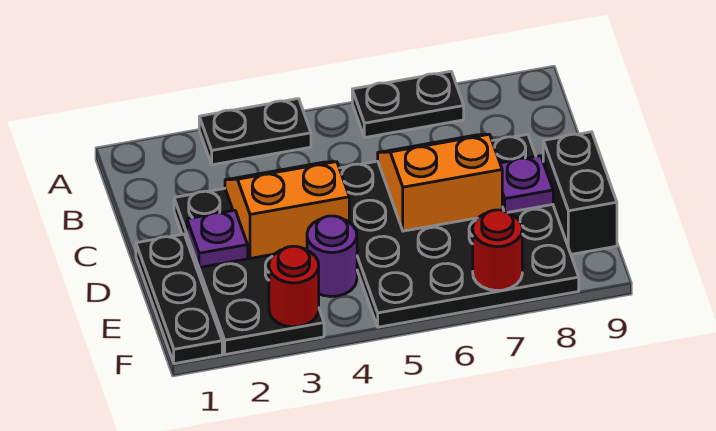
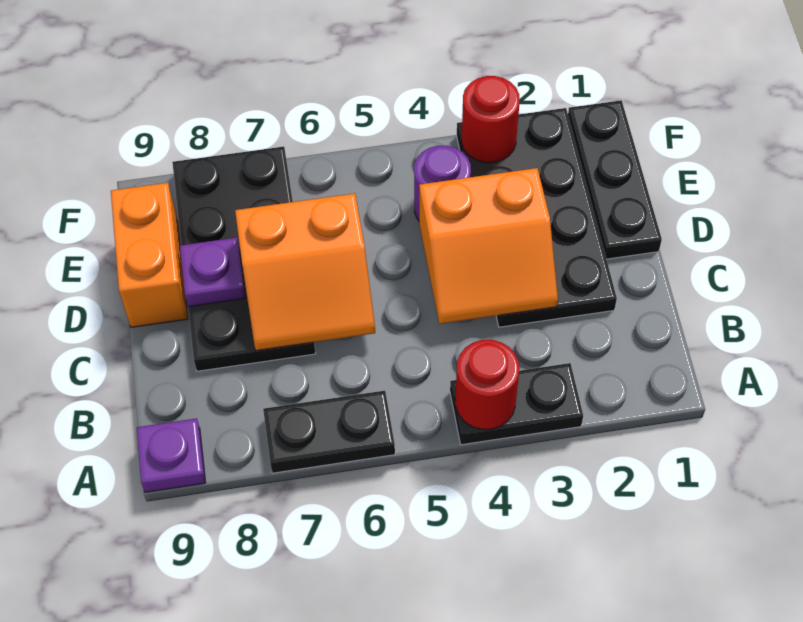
black plate C5:F8 level 1 -> black plate C7:F8 level 1
purple plate D2 level 2 -> purple plate A9 level 1
black brick D9:E9 level 1 -> orange brick D9:E9 level 1
red round brick F7 level 2 -> red round brick A4 level 2

